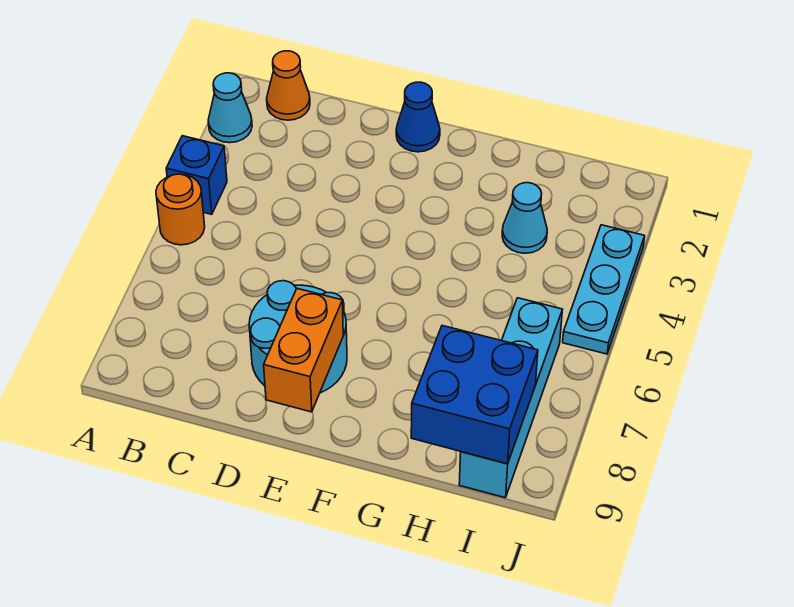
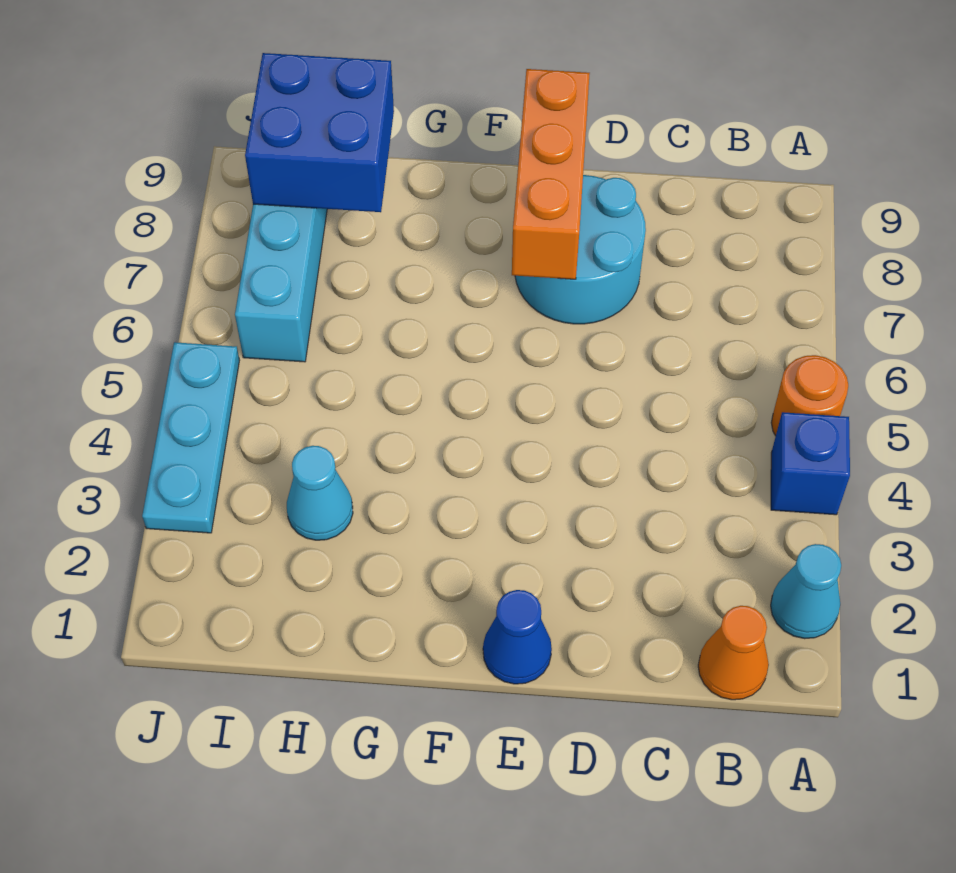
orange brick E8:E9 level 2 -> orange brick E7:E9 level 2

